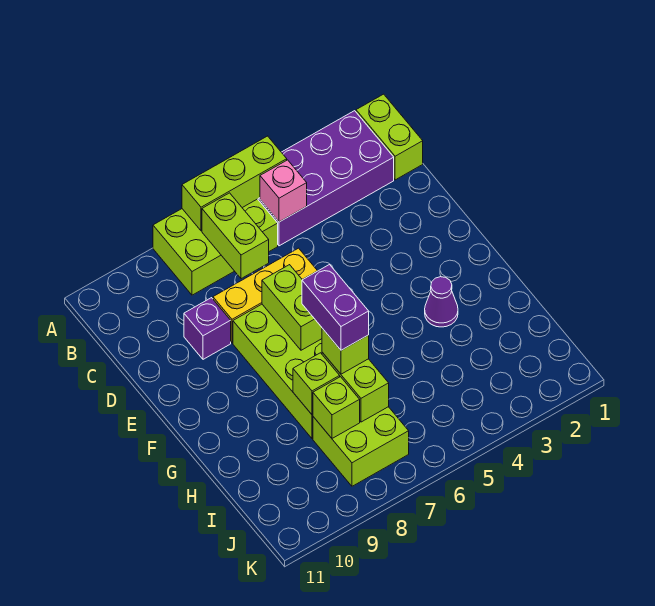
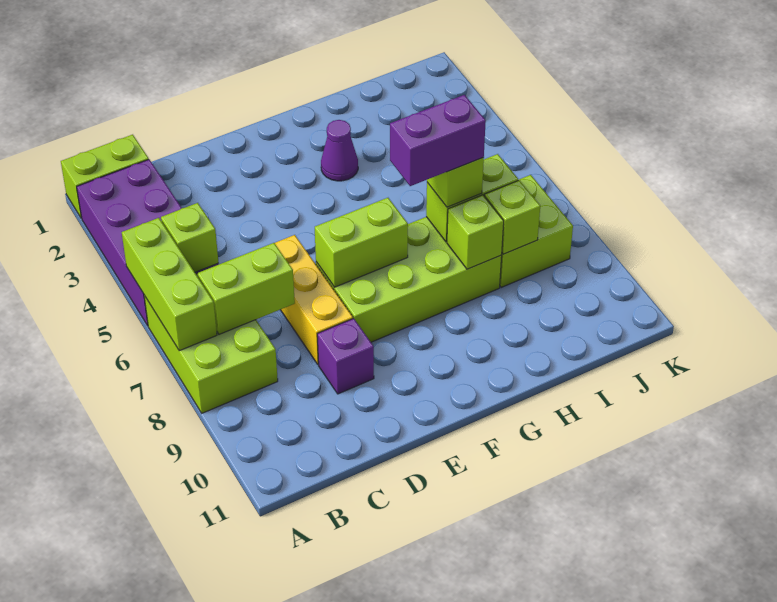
pink brick B5 level 2 -> lime brick B5 level 2

